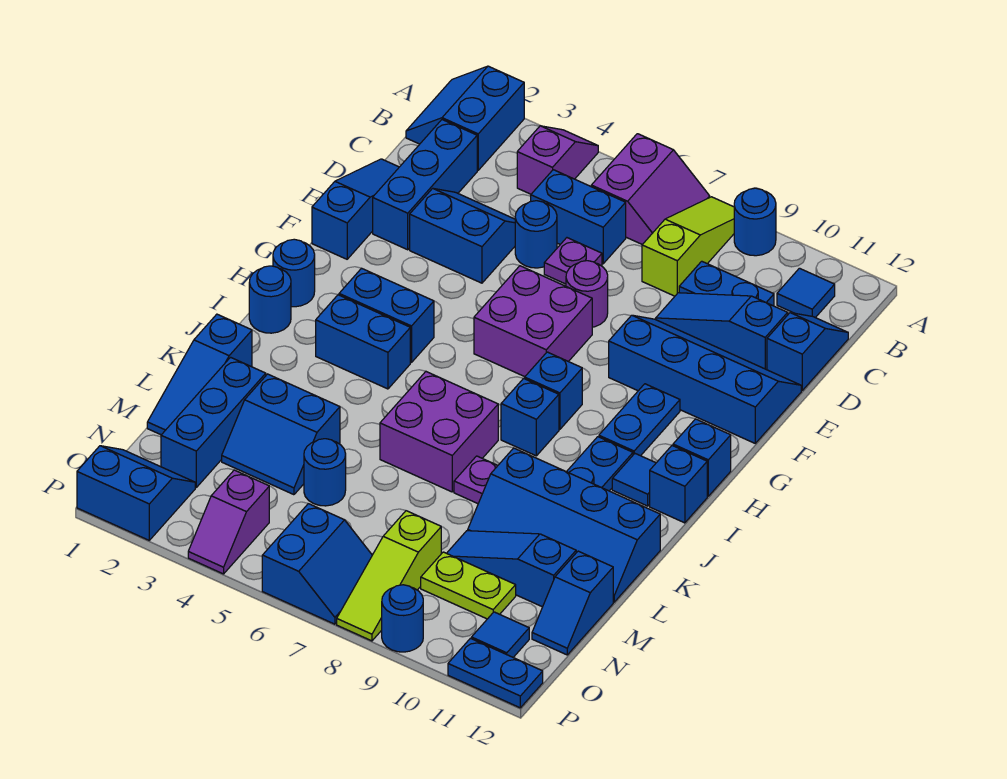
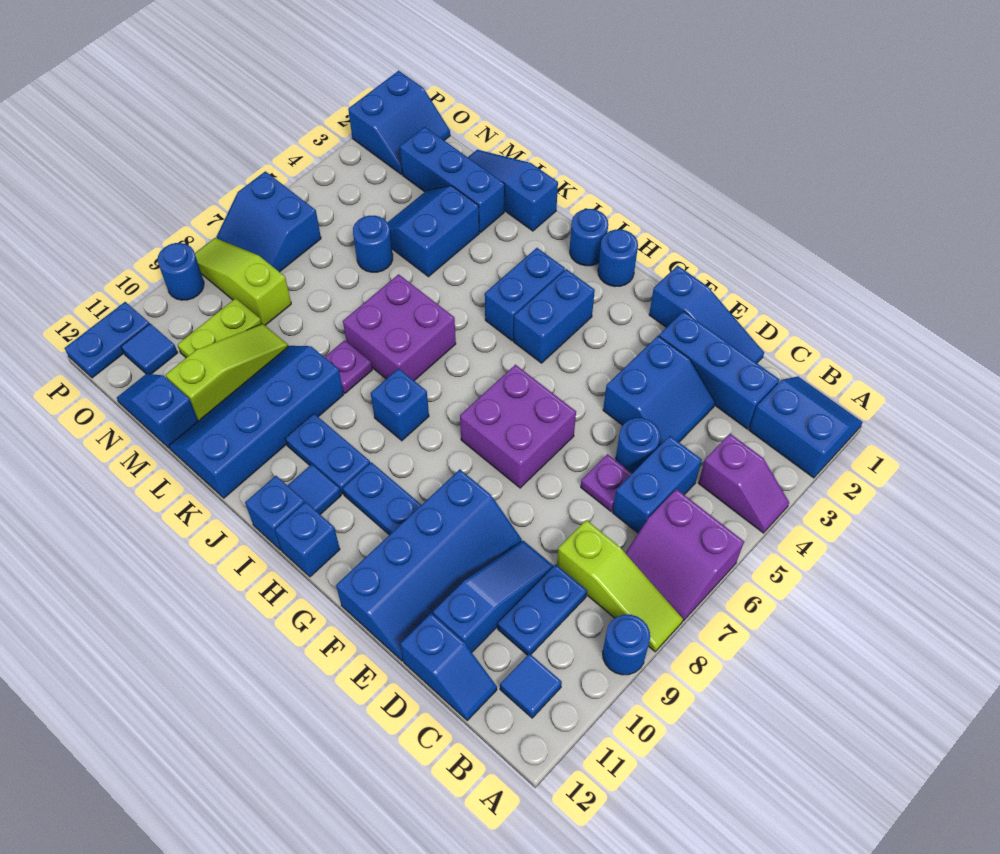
purple round brick E7 level 1 -> none
blue brick H8 level 1 -> none
blue slope M9:M11 level 1 top 11 -> lime slope M9:M11 level 1 top 11
purple slope O4:P4 level 1 top O -> none

